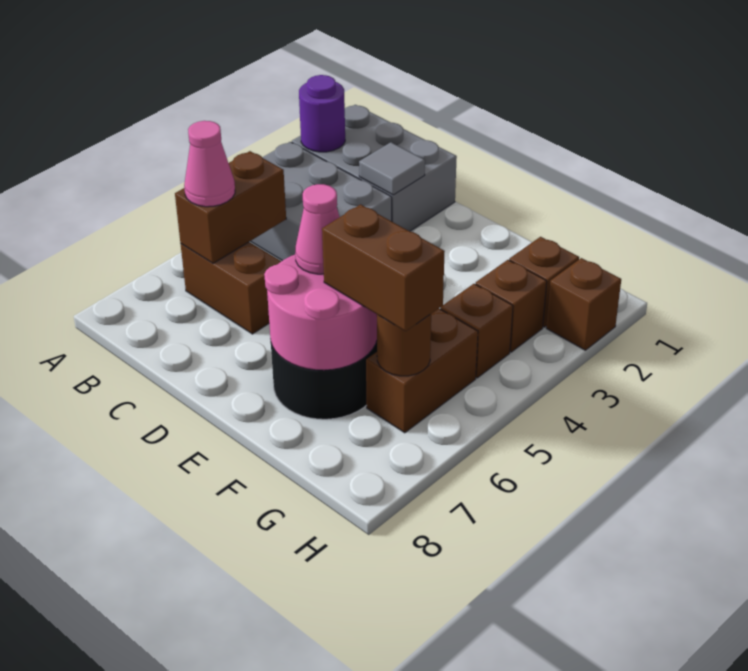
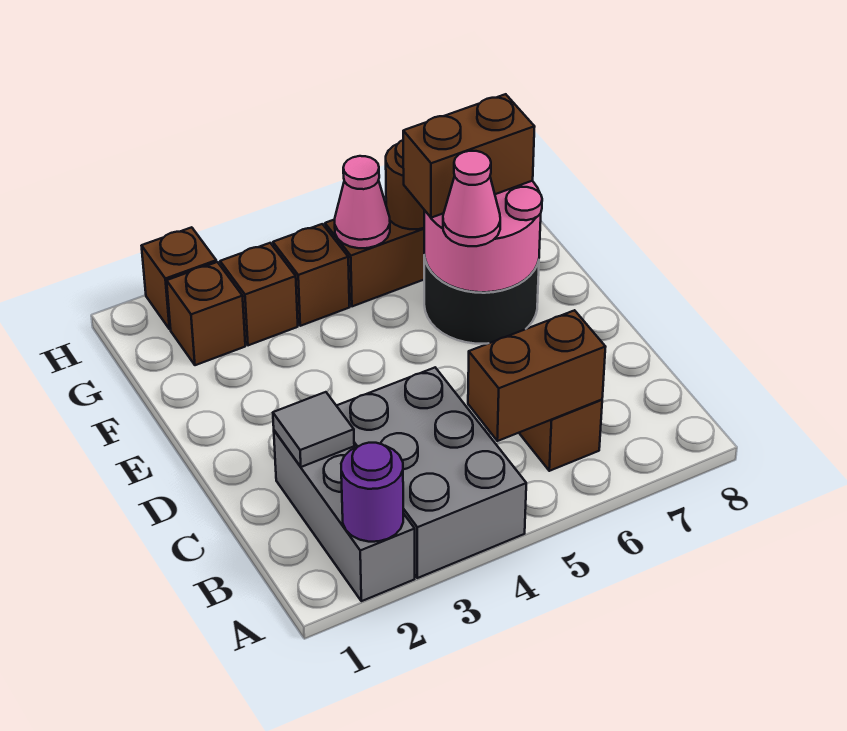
grey brick A1:C2 level 1 -> grey brick A2:C2 level 1
pink cone B6 level 3 -> pink cone G5 level 2
brown brick F6:G6 level 3 -> brown brick F6:F7 level 3

